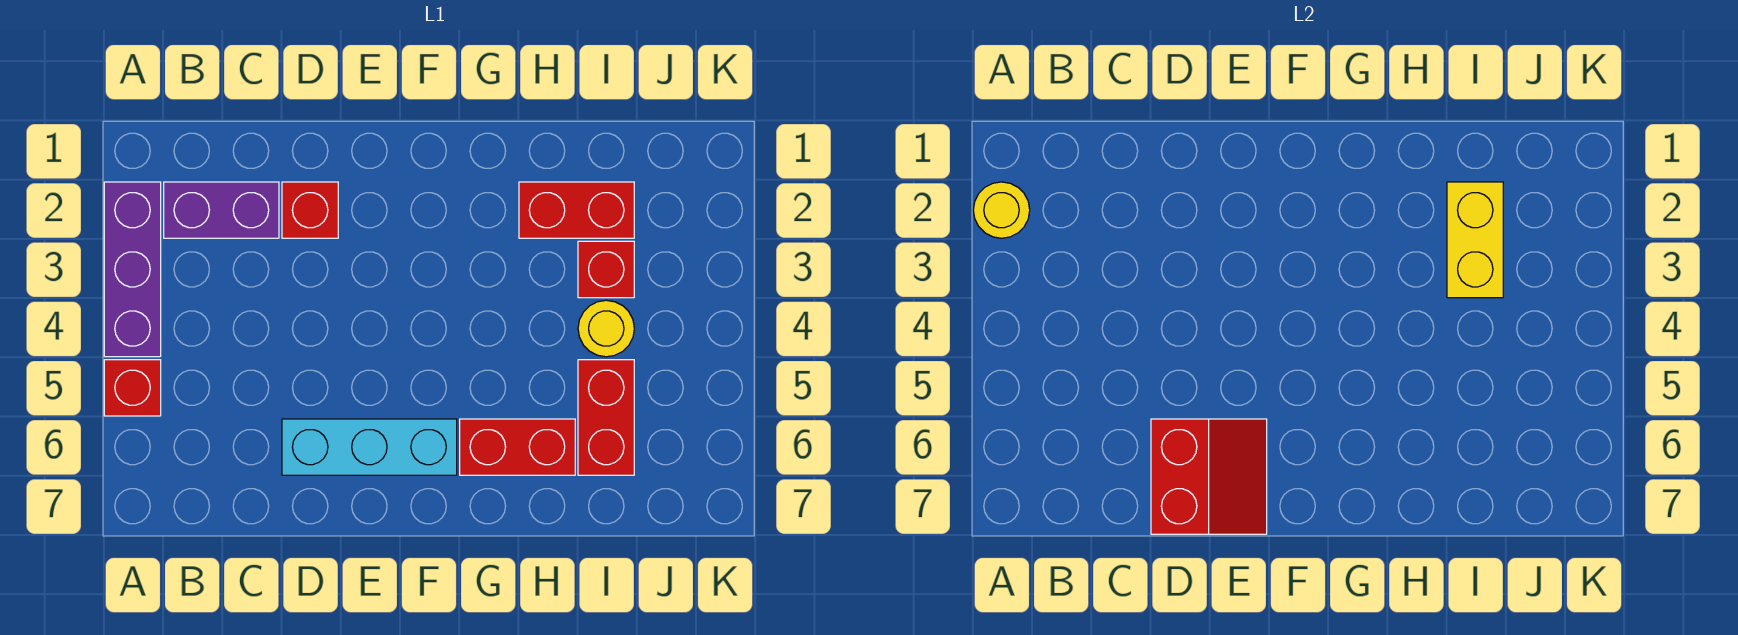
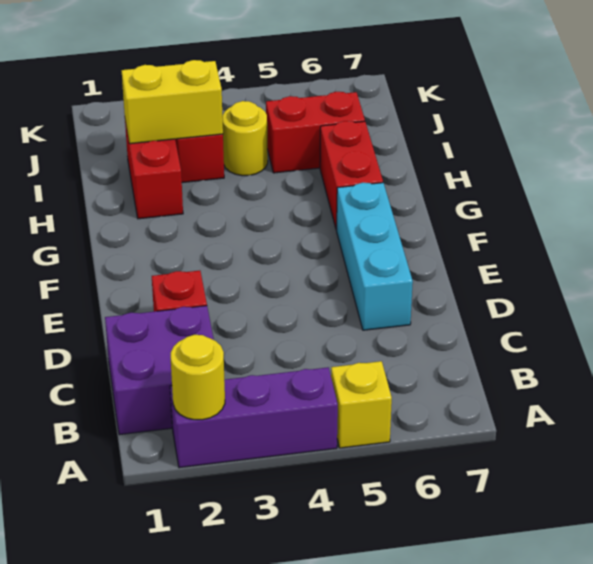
red brick A5 level 1 -> yellow brick A5 level 1
purple brick B2:C2 level 1 -> purple brick B1:C2 level 1
red slope D6:E7 level 2 top D -> none

